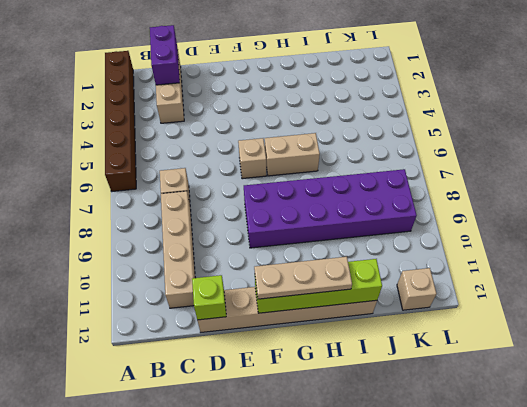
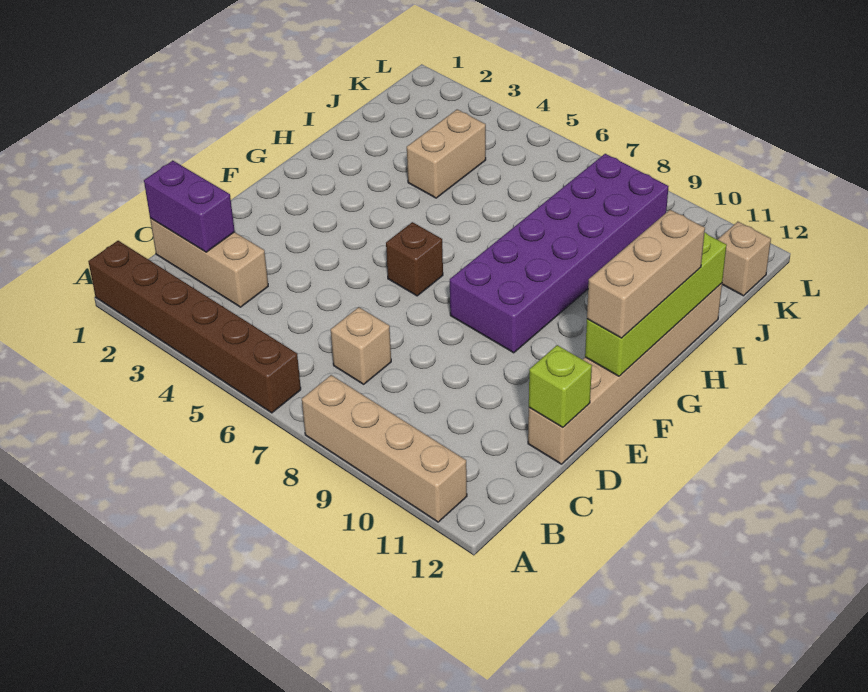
tan brick C8:C11 level 1 -> tan brick A8:A11 level 1
tan brick F6 level 1 -> brown brick F6 level 1
tan plate F12:H12 level 3 -> tan brick F12:H12 level 3
tan brick G6:H6 level 1 -> tan brick I4:J4 level 1

